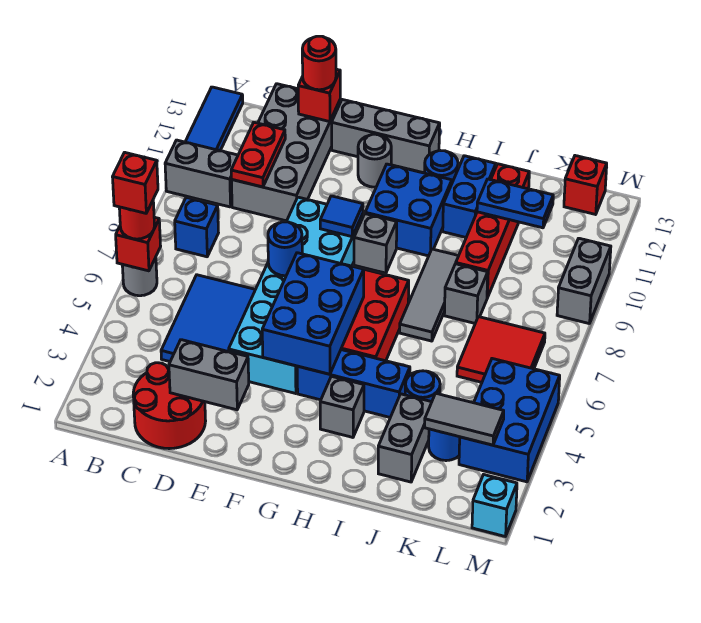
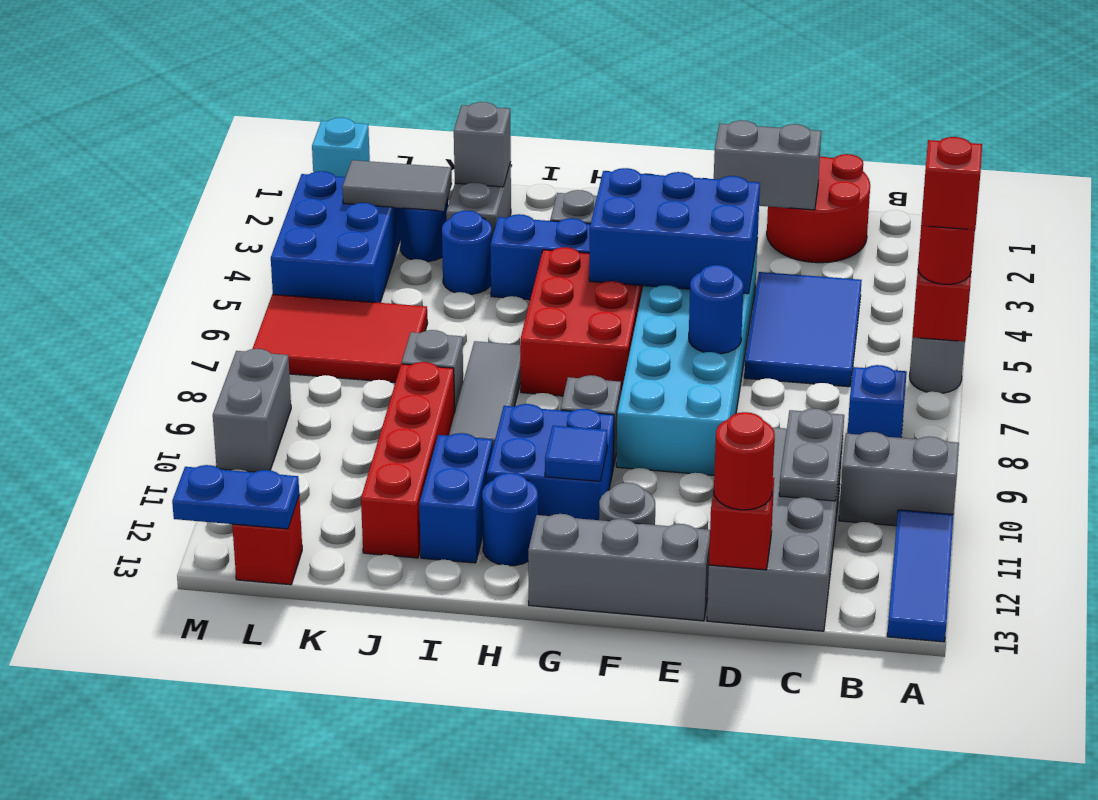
red plate C10:C11 level 2 -> grey plate C10:C11 level 2
blue brick F4:G6 level 2 -> blue brick E4:G5 level 2
blue tile F9 level 2 -> blue tile G11 level 2
none -> grey brick J2 level 2
blue plate J11:K11 level 2 -> blue plate L13:M13 level 2
red tile K6:L7 level 1 -> red tile K6:M7 level 1

